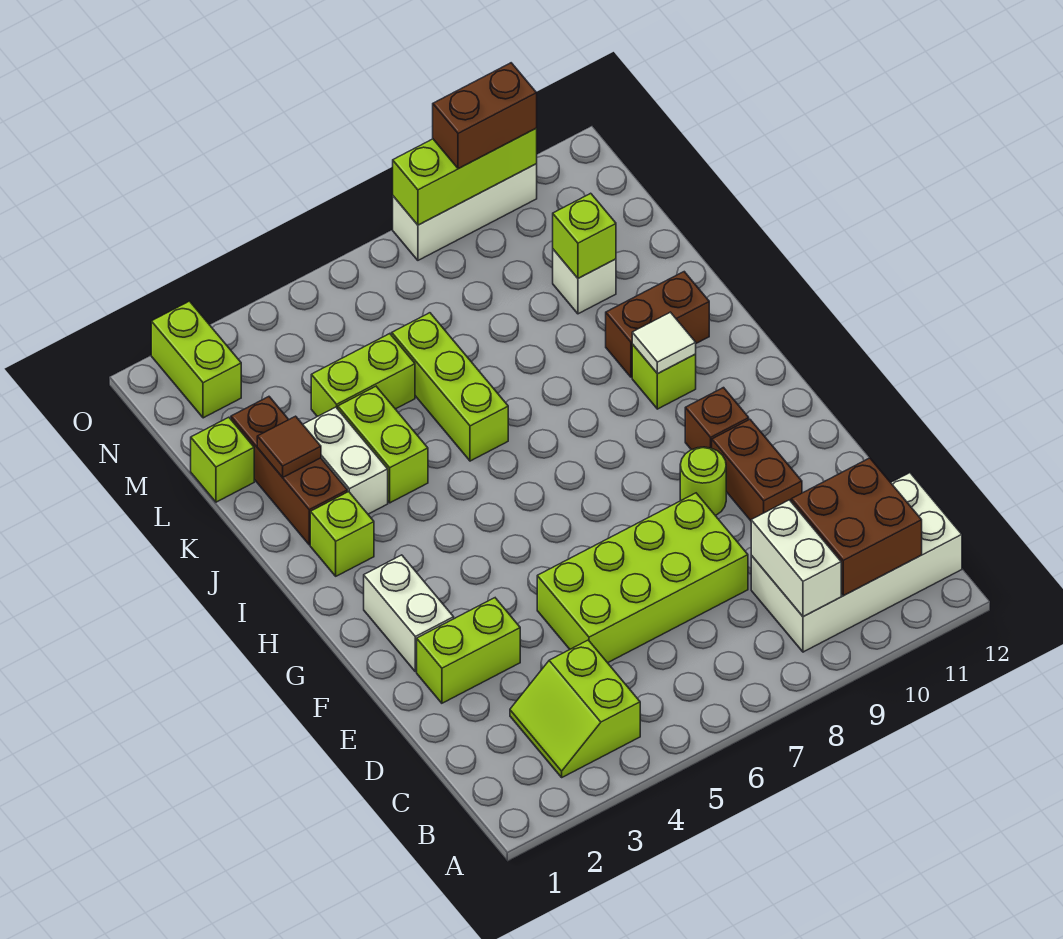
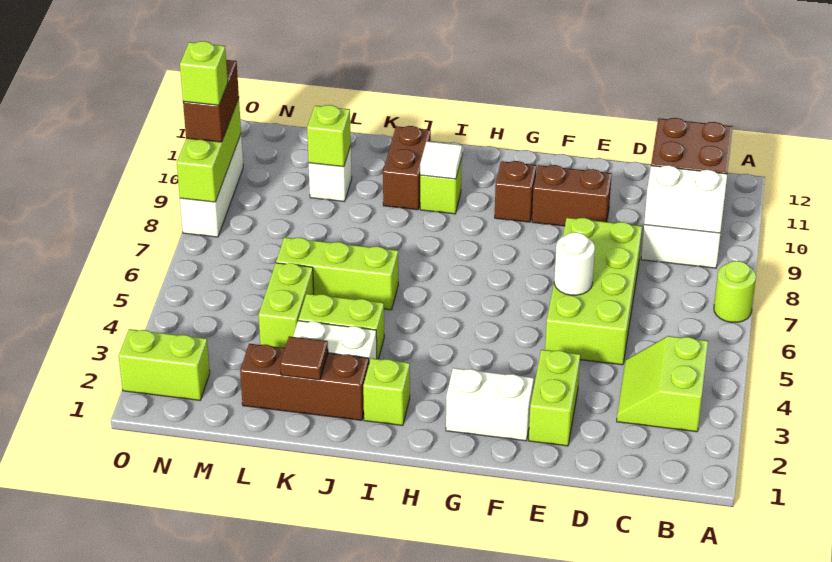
lime slope B3:C4 level 1 top 4 -> lime slope B3:C4 level 1 top B
none -> white round brick E6 level 2
lime round brick F9 level 1 -> lime round brick A7 level 1
lime brick L1 level 1 -> lime brick O9 level 4

